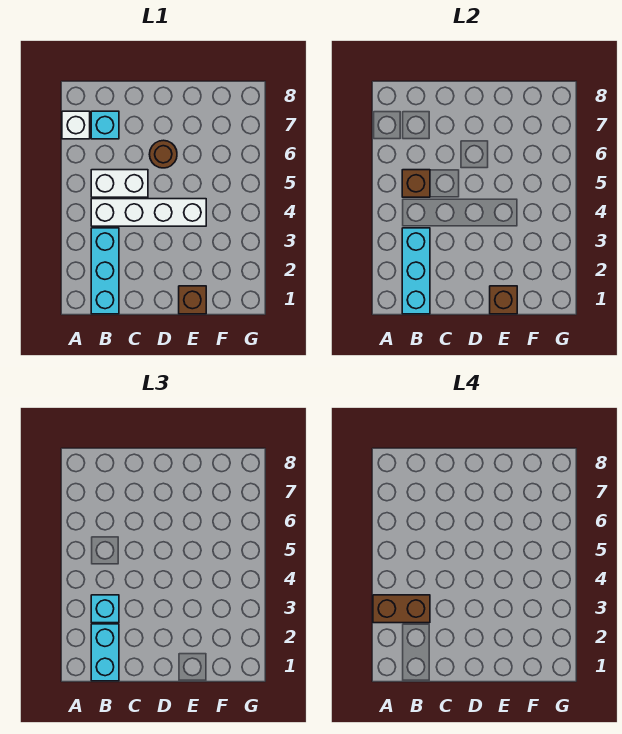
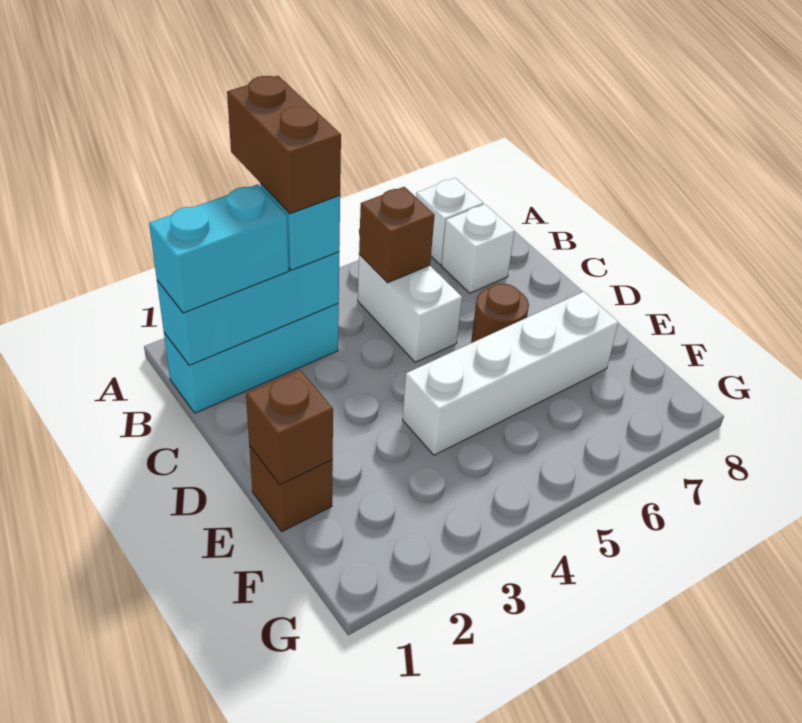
white brick B4:E4 level 1 -> white brick E4:E7 level 1
cyan brick B7 level 1 -> white brick B7 level 1

